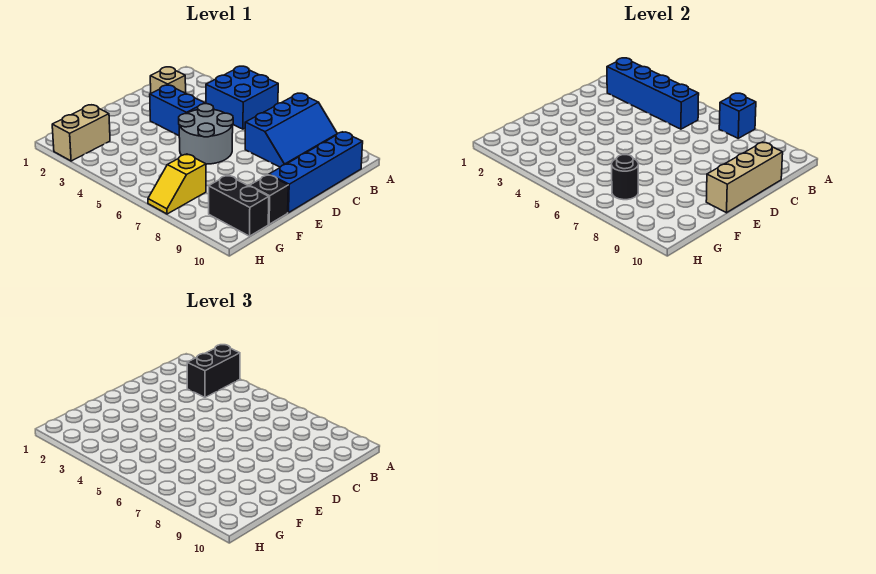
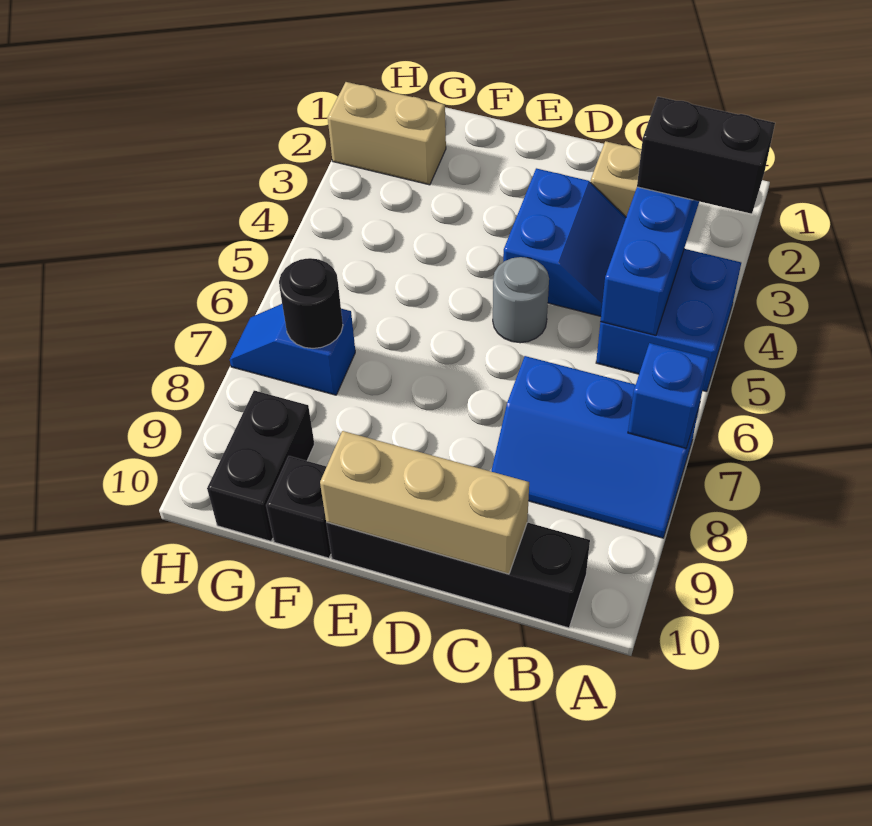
blue brick B10:E10 level 1 -> black brick B10:E10 level 1
grey round brick D5:E6 level 1 -> grey round brick D5 level 1
yellow slope G7:H7 level 1 top G -> blue slope G7:H7 level 1 top G

